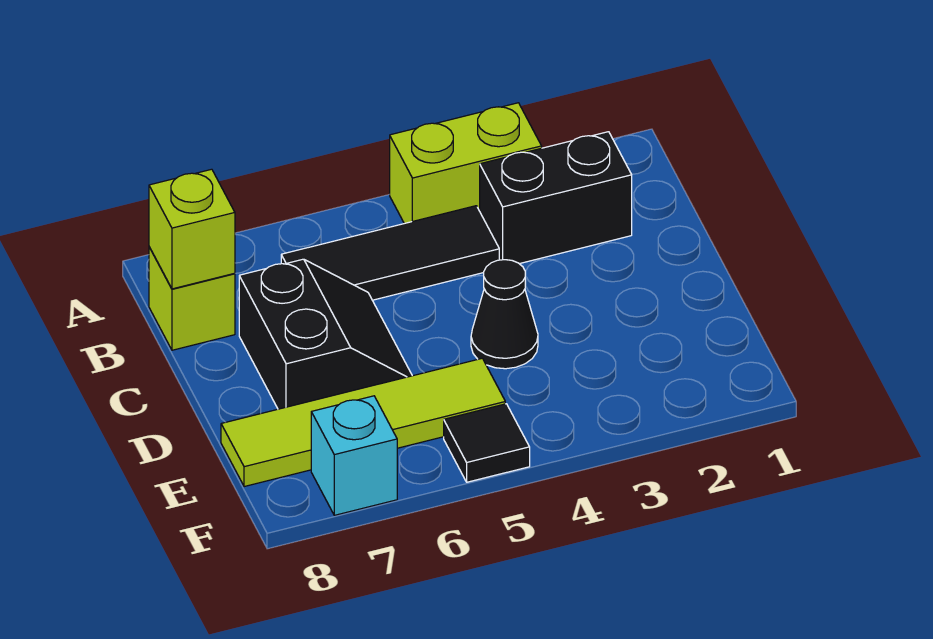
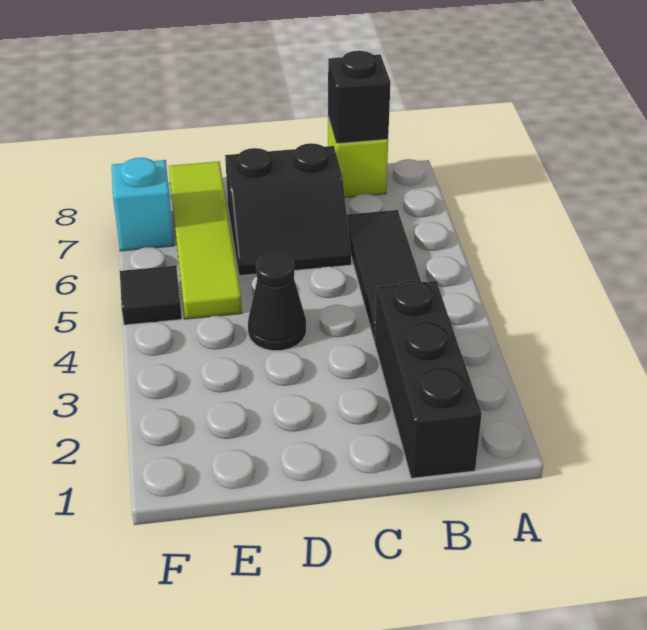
lime brick A3:A4 level 1 -> none
black brick B2:B3 level 1 -> black brick B1:B3 level 1
lime brick B8 level 2 -> black brick B8 level 2

